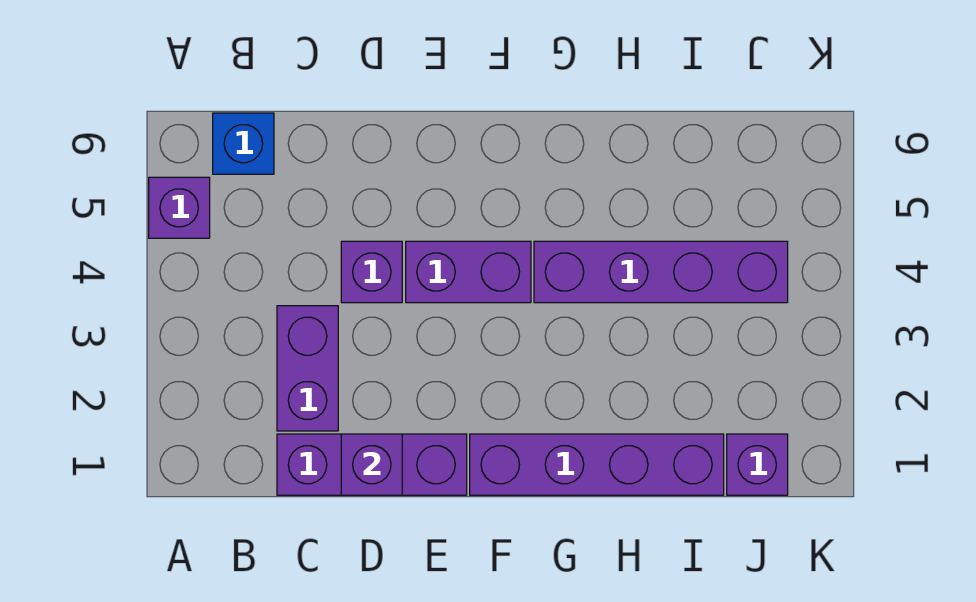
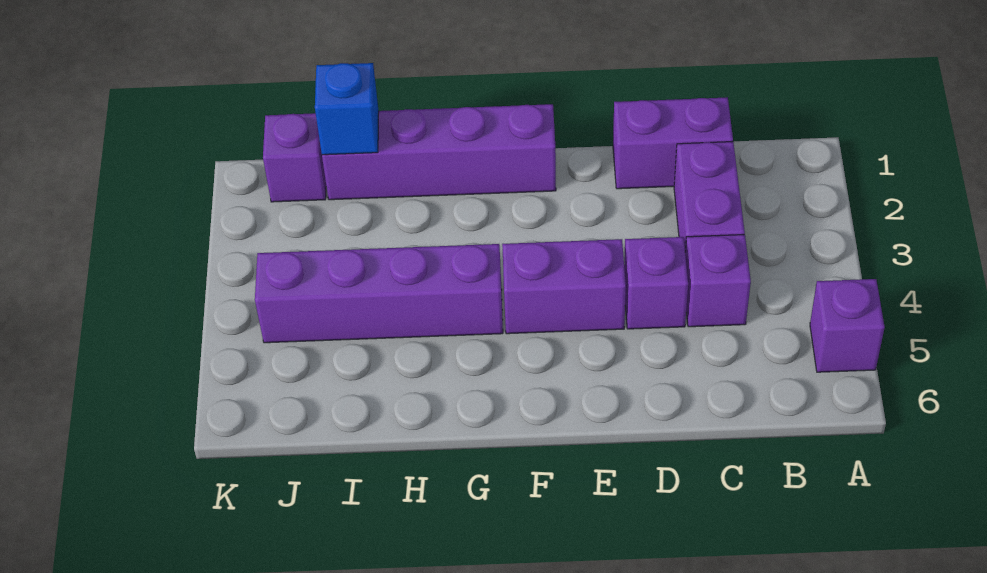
blue brick B6 level 1 -> blue brick I1 level 2
purple brick C1:E1 level 1 -> purple brick C1:D1 level 1
purple brick D1 level 2 -> purple brick C4 level 1

